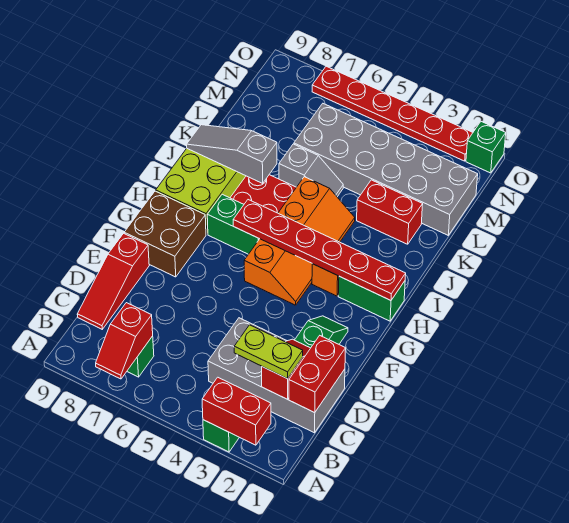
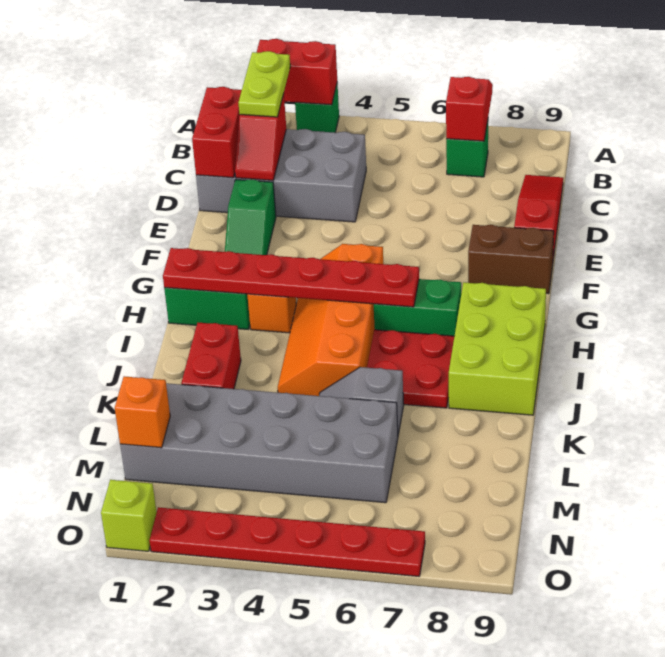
lime plate C2:C3 level 3 -> lime plate B2:C2 level 3
brown brick F8:G9 level 1 -> brown brick F8:F9 level 1
grey slope J7:J9 level 2 top 7 -> none
red brick K2:K3 level 1 -> red brick J2:K2 level 1
none -> orange brick M1 level 2
green brick O1 level 1 -> lime brick O1 level 1

